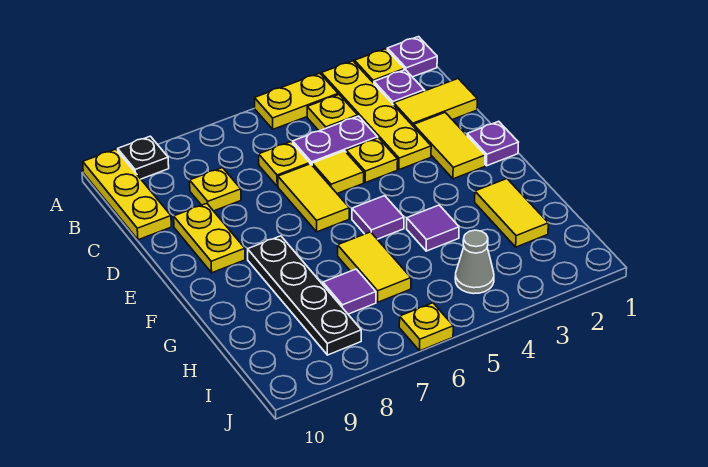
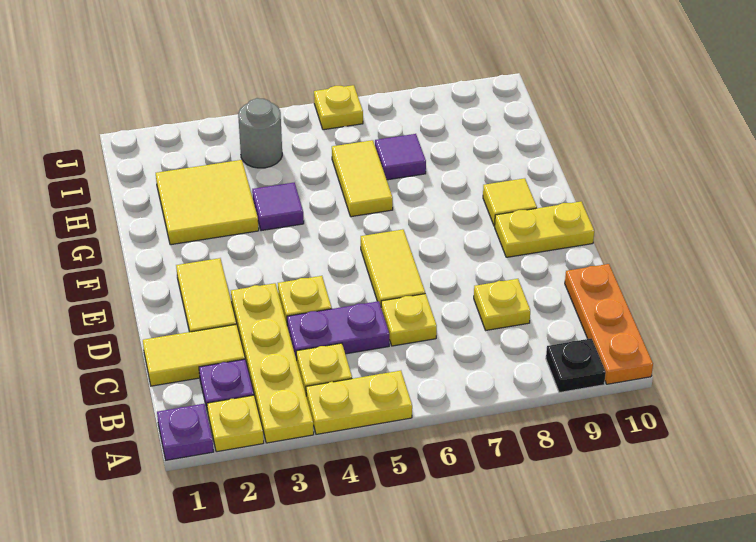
yellow plate A10:C10 level 1 -> orange plate A10:C10 level 1
yellow tile D5 level 1 -> yellow tile F9 level 1
yellow plate D9:E9 level 1 -> yellow plate E9:E10 level 1
purple plate E1 level 1 -> none
purple tile F5 level 1 -> none
black plate F8:I8 level 1 -> none
yellow tile G2:H2 level 1 -> yellow tile G2:H3 level 1
grey cone I4 level 1 -> grey round brick I4 level 1

